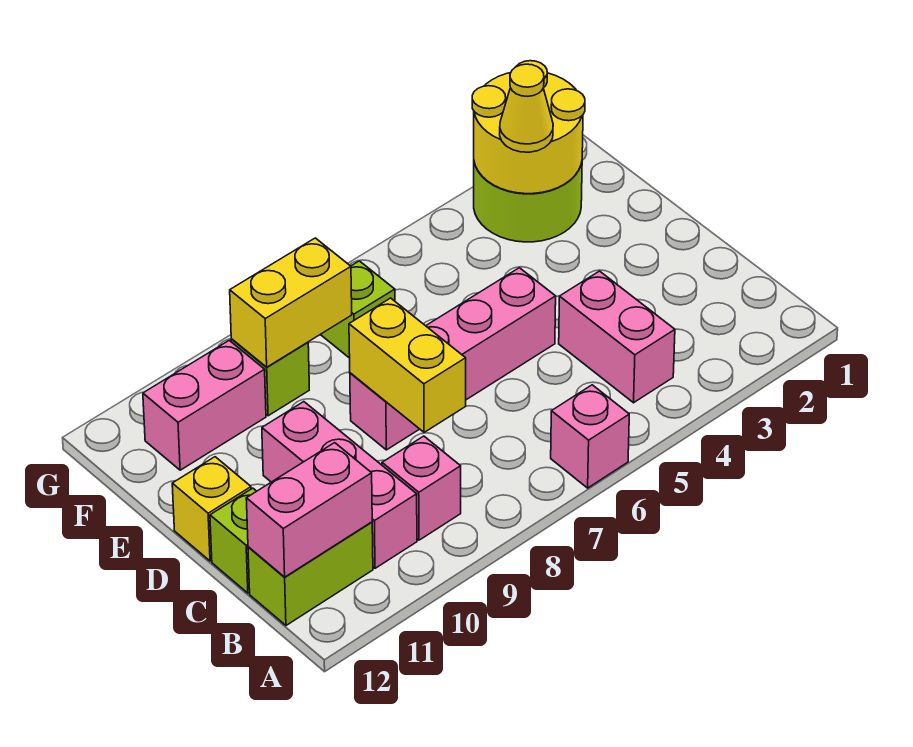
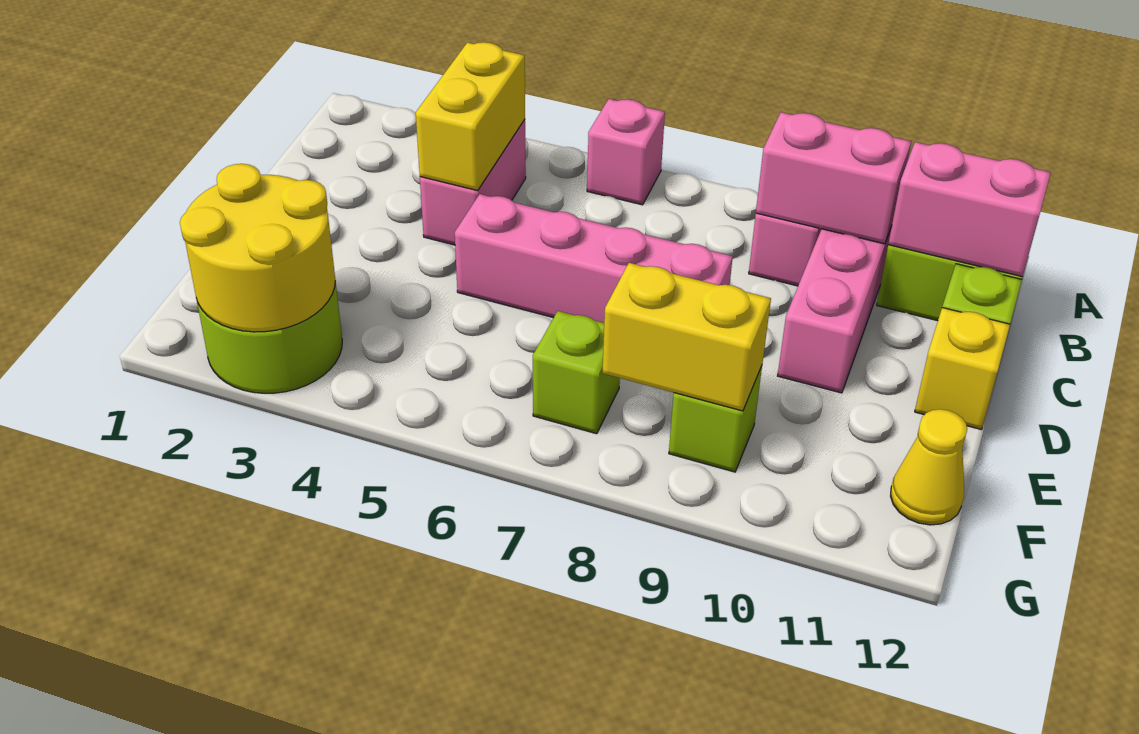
yellow brick C8:D8 level 2 -> yellow brick B4:C4 level 2
yellow cone F3 level 3 -> yellow cone F12 level 1
pink brick F10:F11 level 1 -> pink brick B9:B10 level 2

